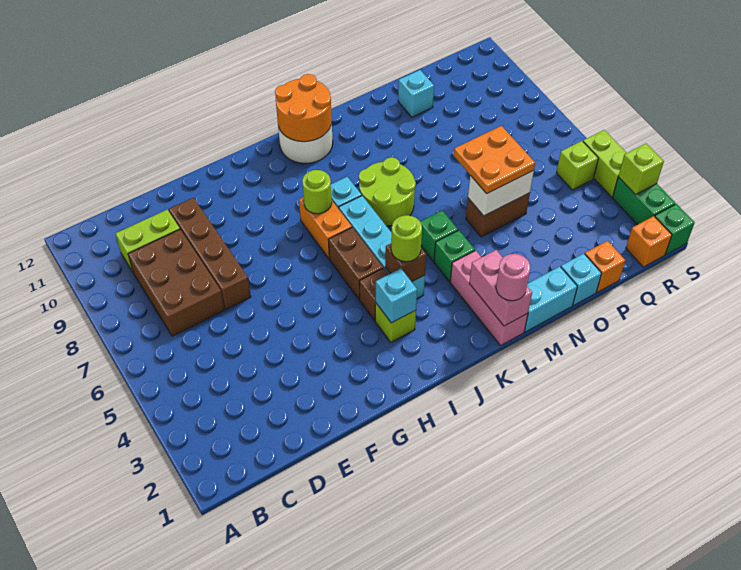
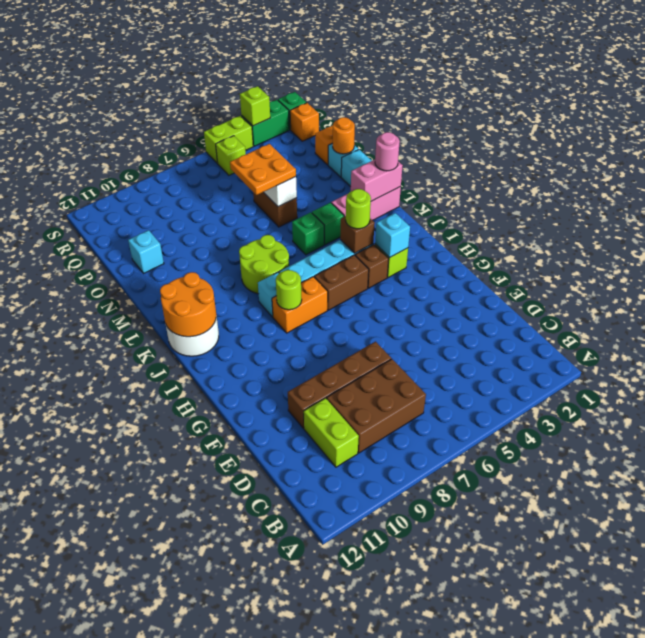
none -> orange round brick O1 level 2

